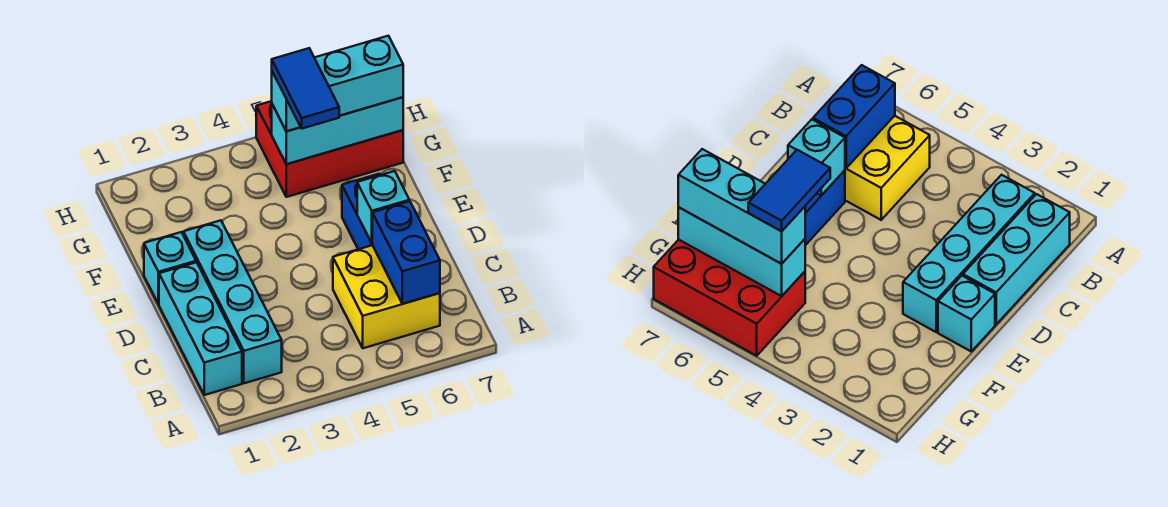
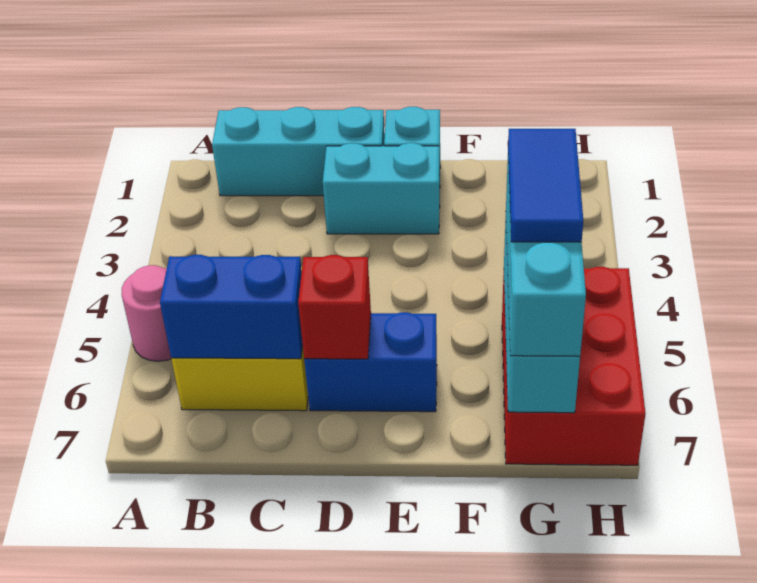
none -> pink round brick A5 level 1
cyan brick B2:E2 level 1 -> cyan brick D2:E2 level 1
cyan brick D6 level 2 -> red brick D6 level 2
blue tile F5:G5 level 4 -> blue tile G5:G6 level 4

